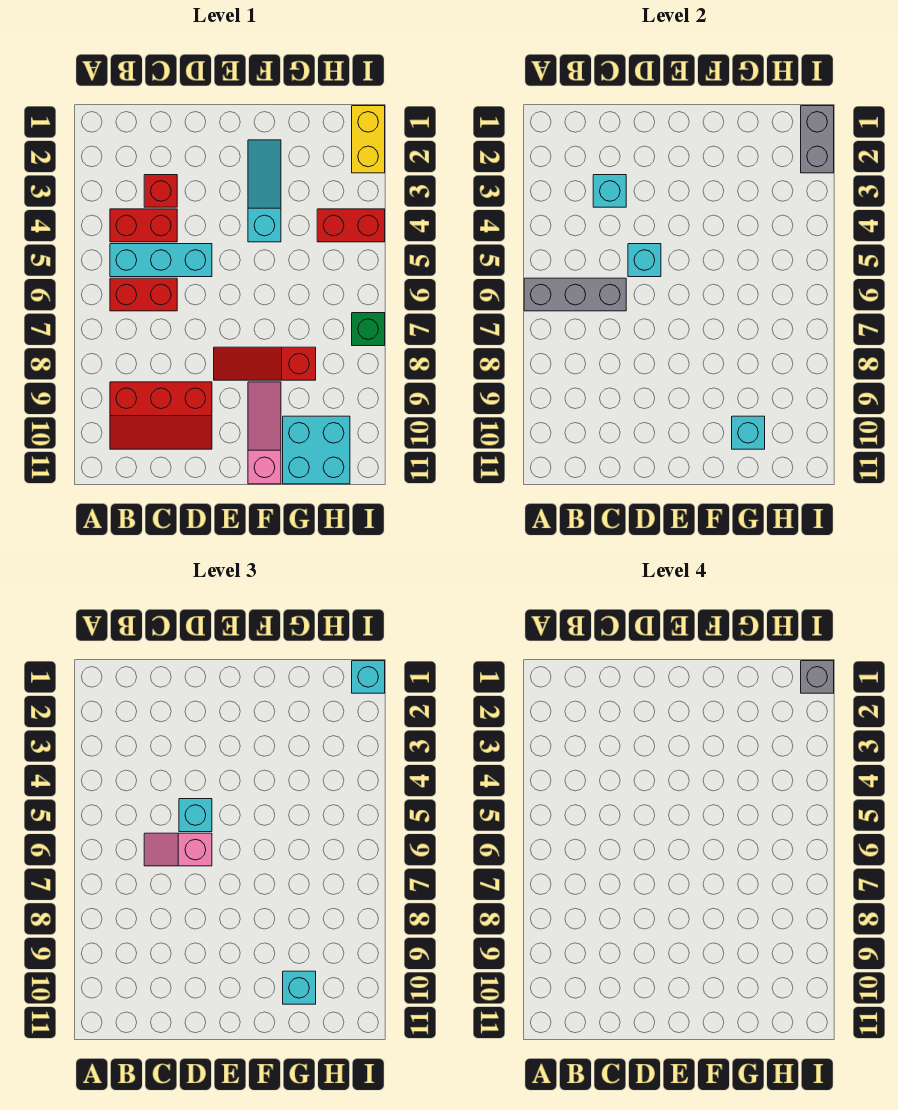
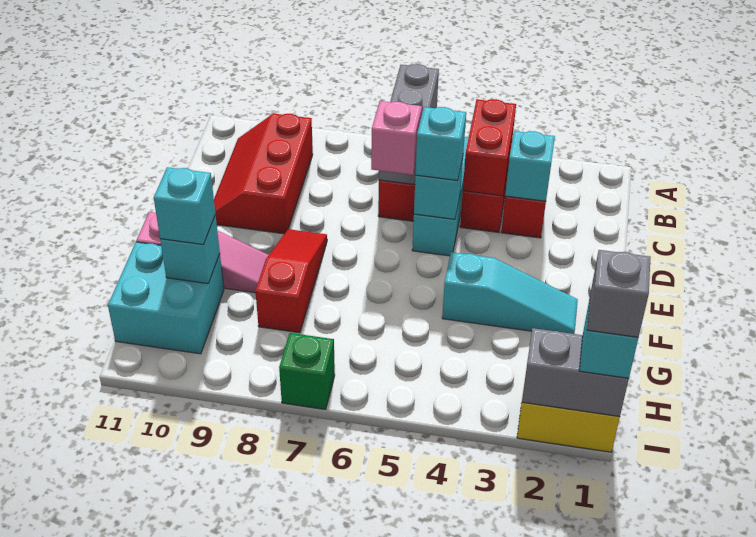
red brick H4:I4 level 1 -> red brick B4:C4 level 2

